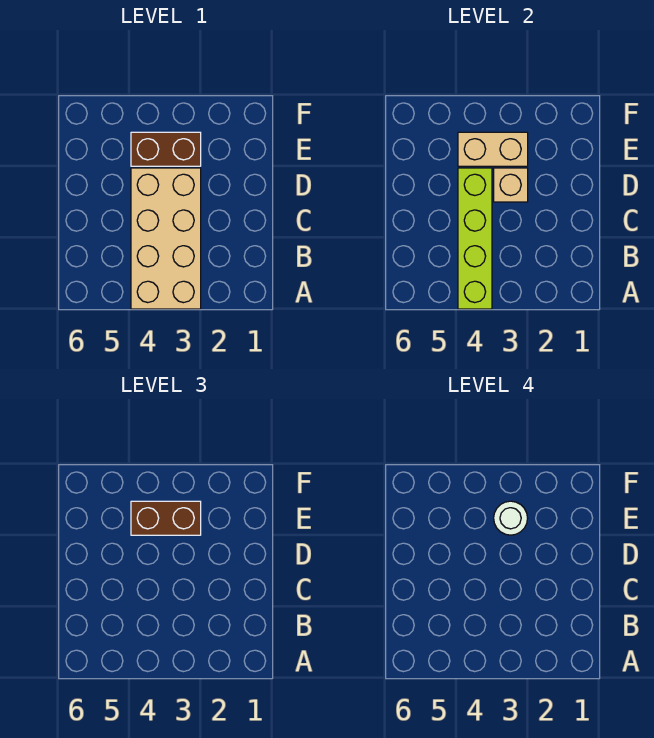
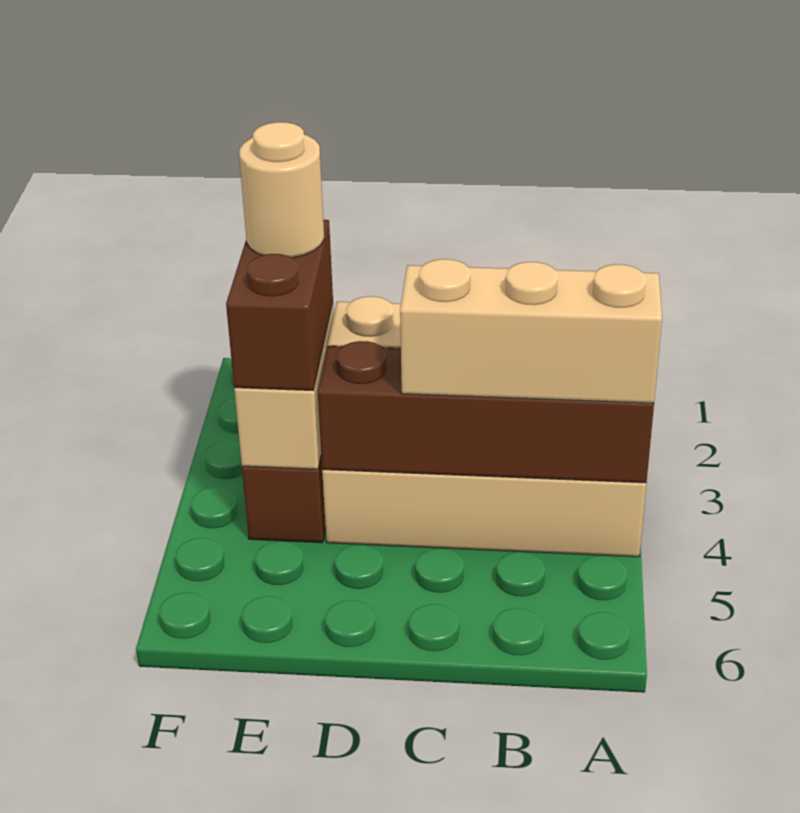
lime brick A4:D4 level 2 -> brown brick A4:D4 level 2
none -> tan brick A4:C4 level 3
white round brick E3 level 4 -> tan round brick E3 level 4

